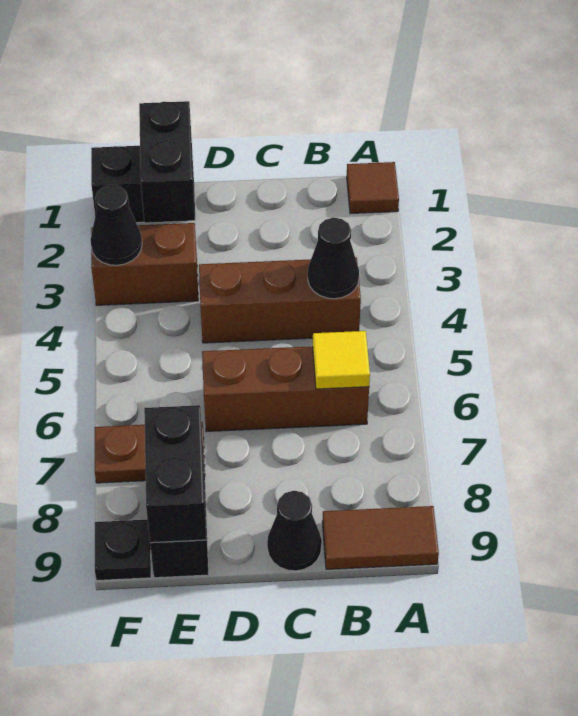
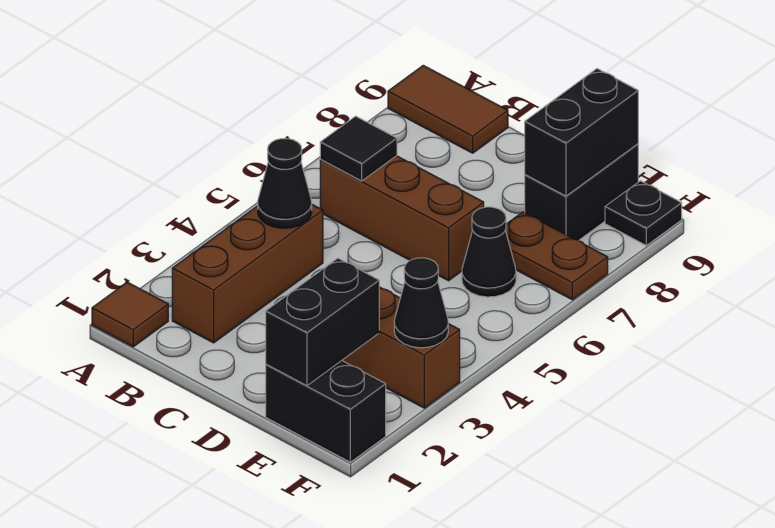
brown brick B4:D4 level 1 -> brown brick B2:B4 level 1
yellow tile B6 level 2 -> black tile B6 level 2
black cone C9 level 1 -> black cone E6 level 1

